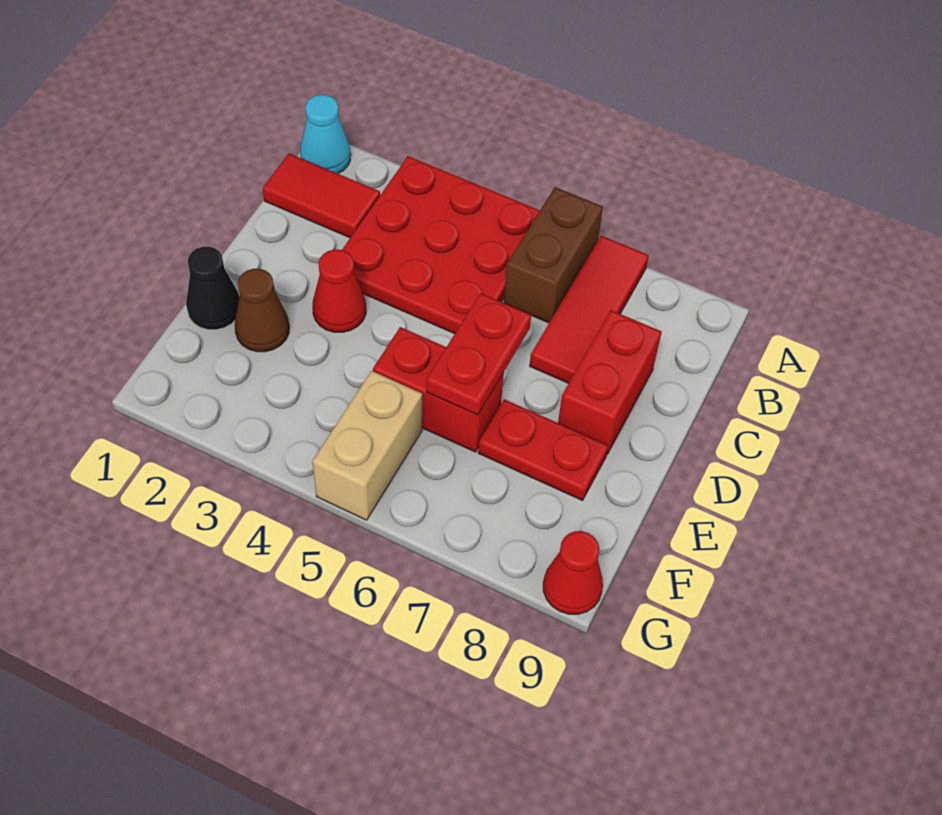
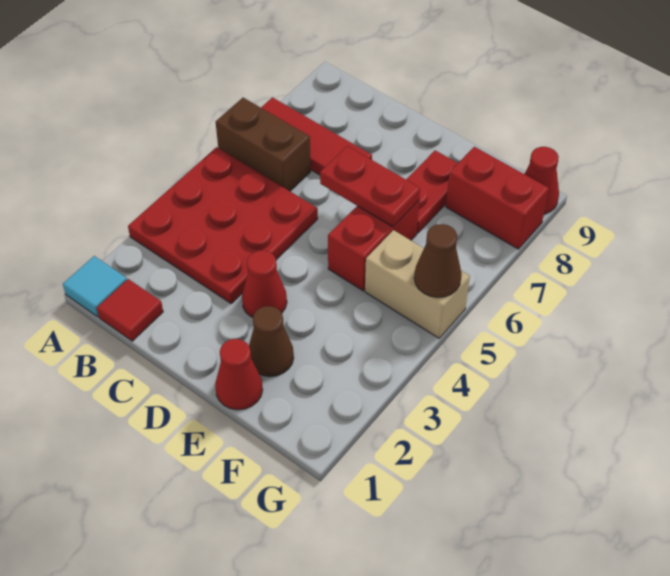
cyan cone A1 level 1 -> cyan tile A1 level 1
red tile B1:B2 level 1 -> red tile B1 level 1
red brick C8:D8 level 1 -> red brick F8:G8 level 1
black cone E1 level 1 -> red cone E1 level 1
none -> brown cone G5 level 2

